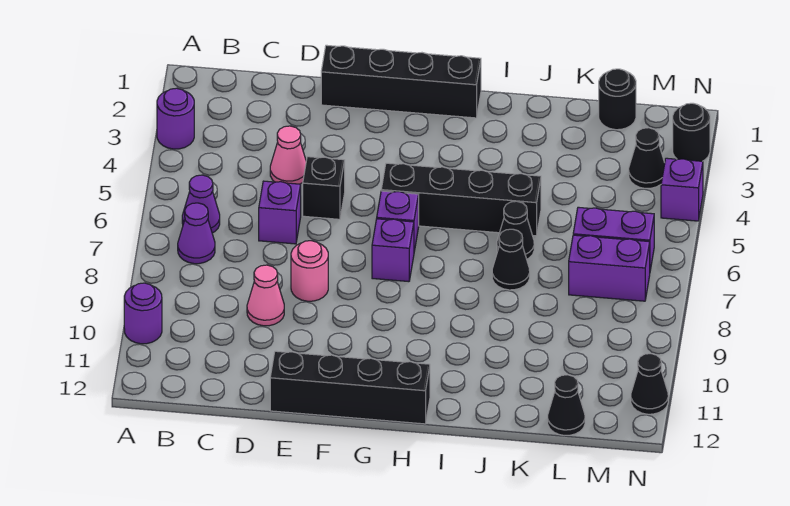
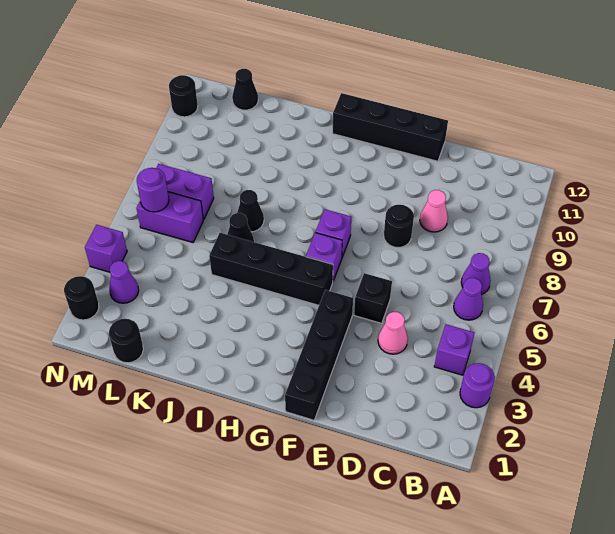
purple round brick A10 level 1 -> purple round brick M6 level 2
purple brick D6 level 1 -> purple brick B4 level 1
black brick E1:H1 level 1 -> black brick F1:F4 level 1
pink round brick E8 level 1 -> black round brick E8 level 1
black cone M3 level 1 -> purple cone M3 level 1
black cone N11 level 1 -> black round brick N11 level 1

